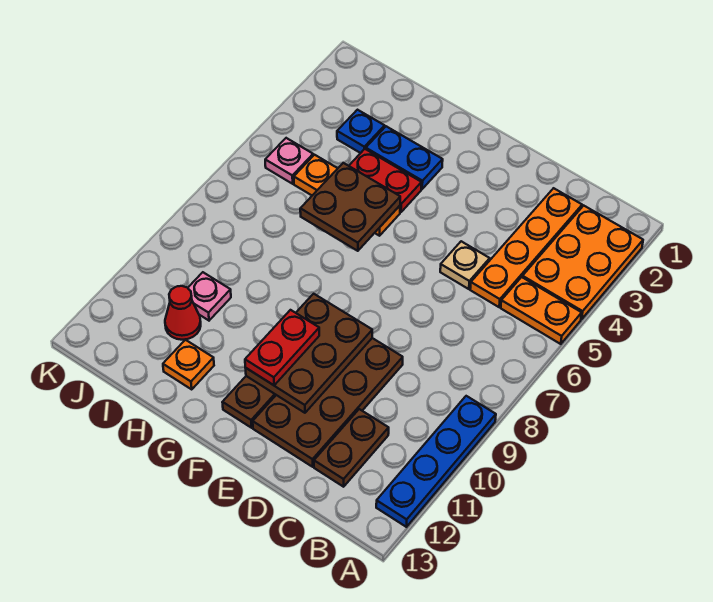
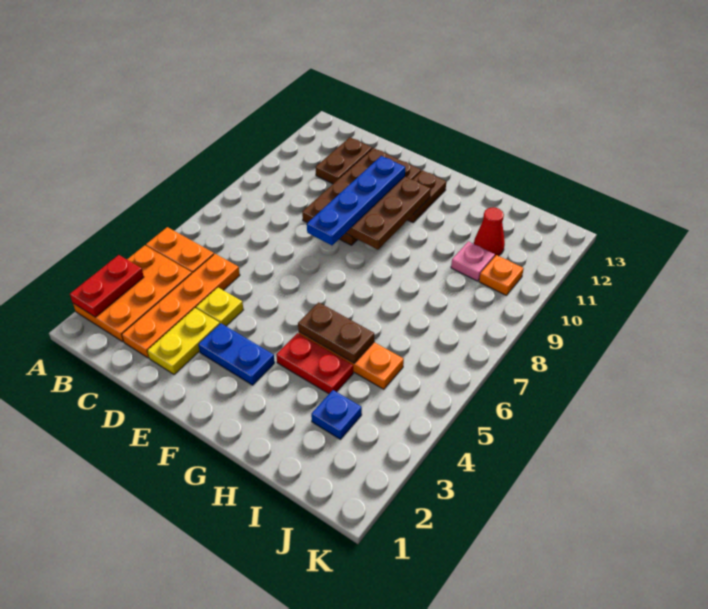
blue plate A9:A12 level 1 -> blue plate E8:E11 level 3
none -> yellow plate D2:D3 level 1
none -> yellow plate D4 level 1
tan plate D5 level 1 -> none
red plate F10:F11 level 3 -> red plate A2:A3 level 2
blue plate G3:H3 level 1 -> blue plate E3:F3 level 1
brown plate G5:H6 level 2 -> brown plate G5:H5 level 2
orange plate H12 level 1 -> orange plate J10 level 1
pink plate J5 level 1 -> none

